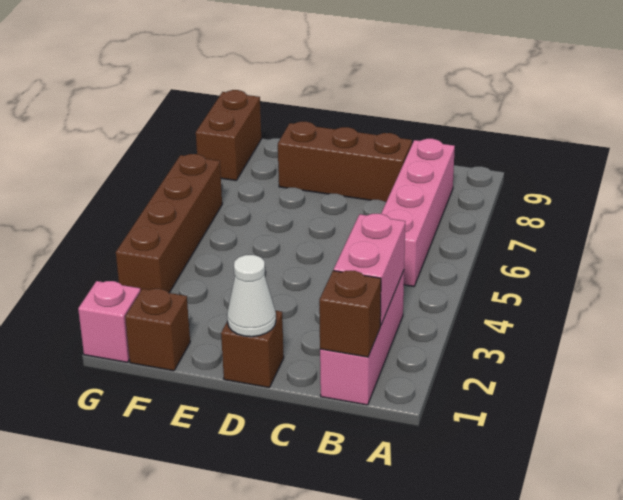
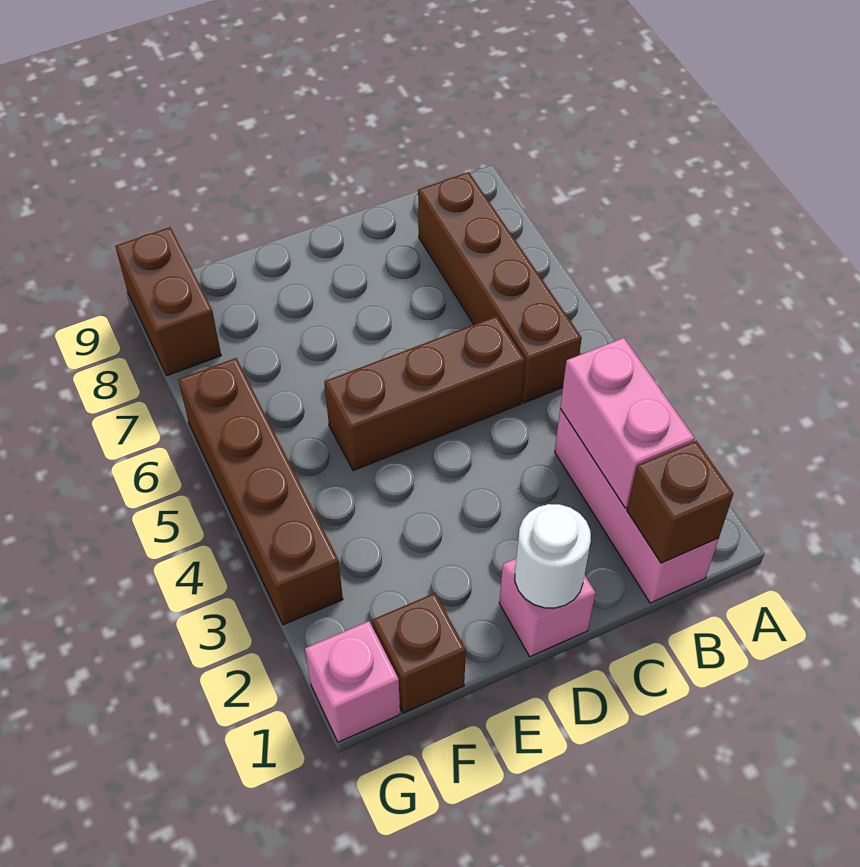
pink brick B5:B8 level 1 -> brown brick B5:B8 level 1
brown brick C8:E8 level 1 -> brown brick C5:E5 level 1
brown brick D1 level 1 -> pink brick D1 level 1
white cone D1 level 2 -> white round brick D1 level 2

